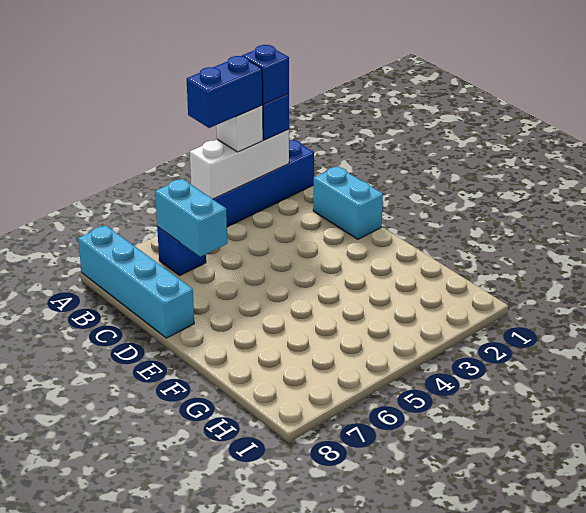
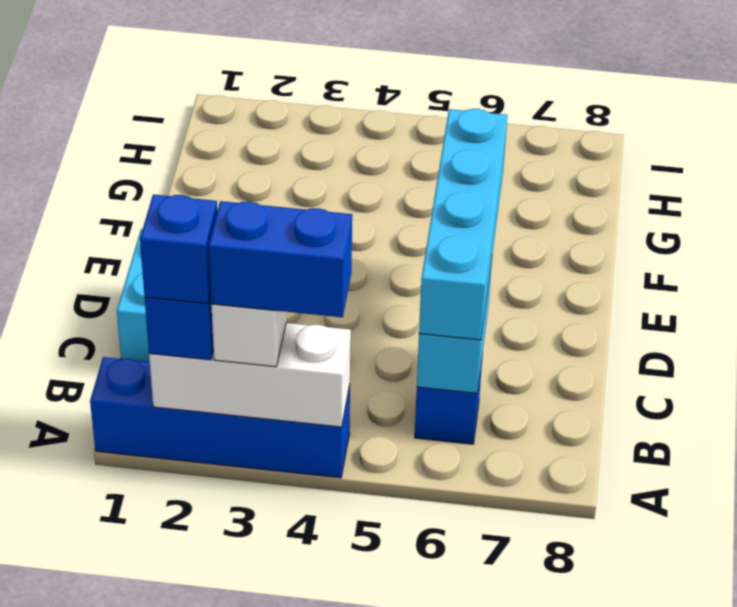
cyan brick A8:D8 level 1 -> cyan brick B6:E6 level 3

